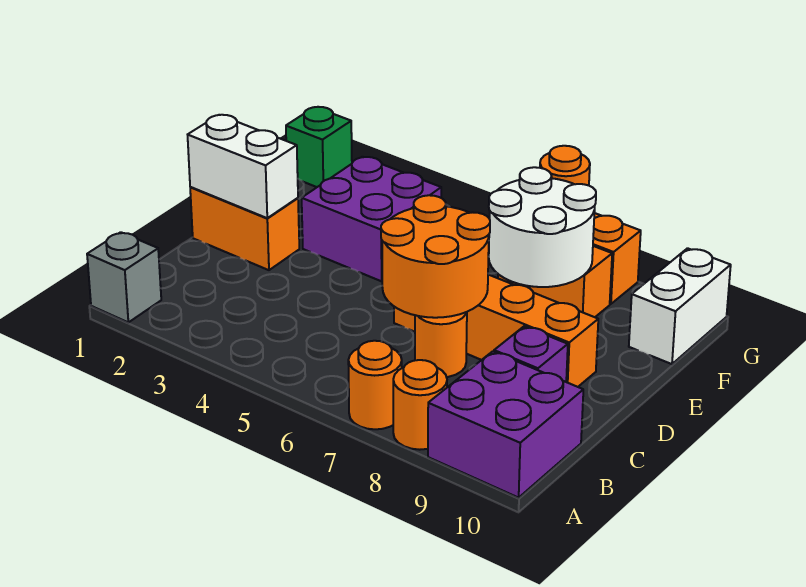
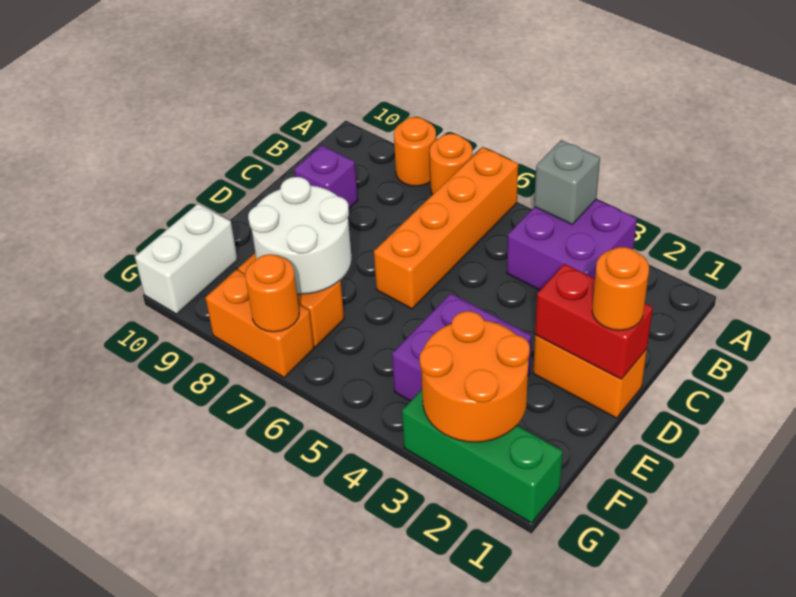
grey brick A1 level 1 -> grey brick A4 level 2
purple brick A9:B10 level 1 -> purple brick A3:B4 level 1
orange round brick C6:D7 level 2 -> orange round brick F2:G3 level 2
orange round brick C7 level 1 -> orange round brick D1 level 3
white brick D1:D2 level 2 -> red brick D1:D2 level 2
orange brick D6:D9 level 1 -> orange brick A6:D6 level 1
green brick G1 level 1 -> green brick G1:G3 level 1

